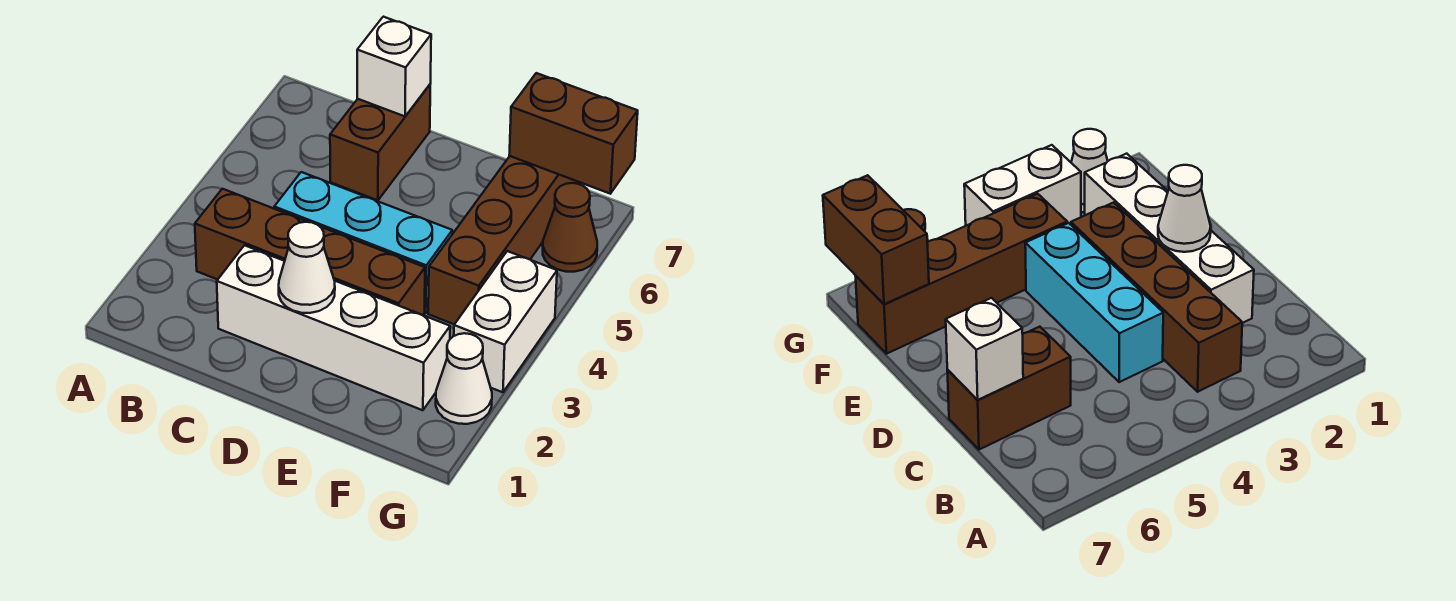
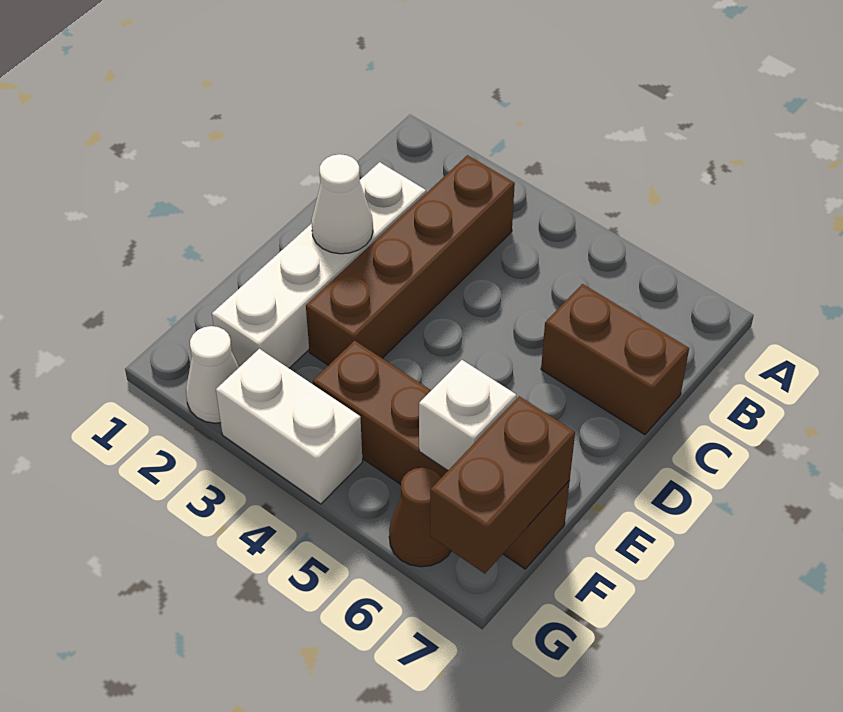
cyan brick C4:E4 level 1 -> none
white brick C7 level 2 -> white brick F6 level 2

